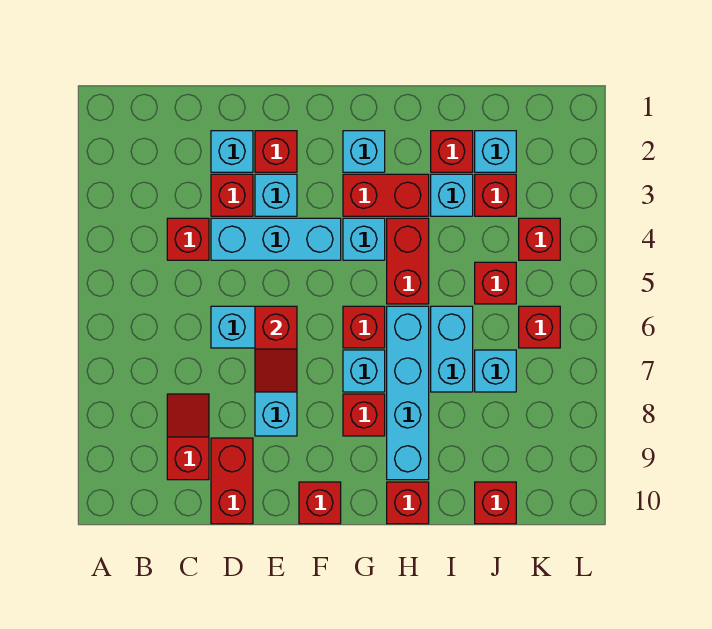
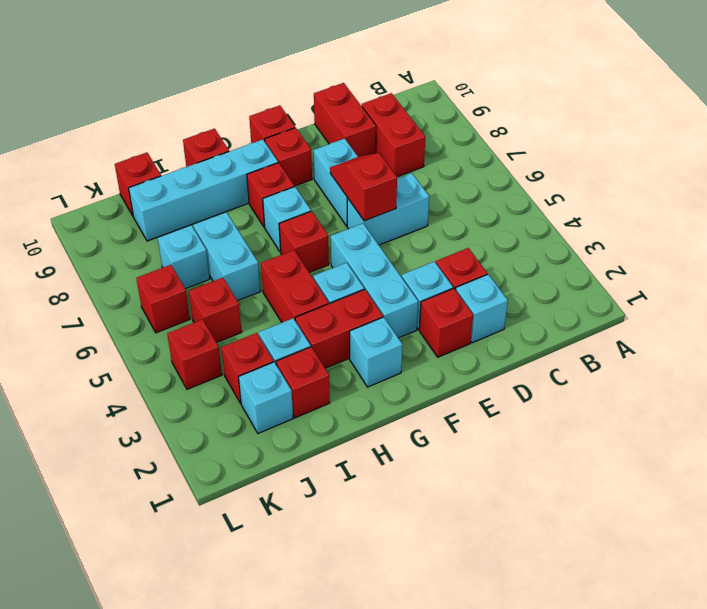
red brick C4 level 1 -> red brick F9 level 1
red slope C8:C9 level 1 top 9 -> red brick C8:C9 level 1
cyan brick D4:F4 level 1 -> cyan brick F3:F5 level 1
cyan brick H6:H9 level 1 -> cyan brick G9:J9 level 1

